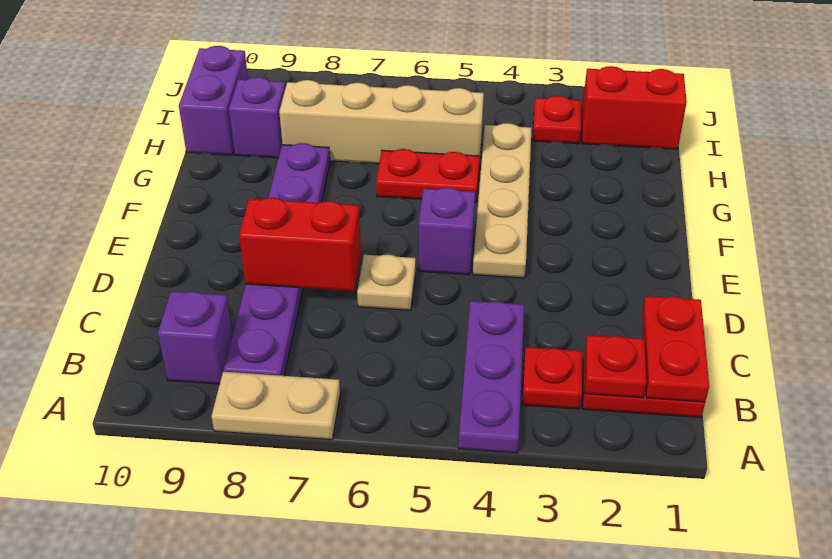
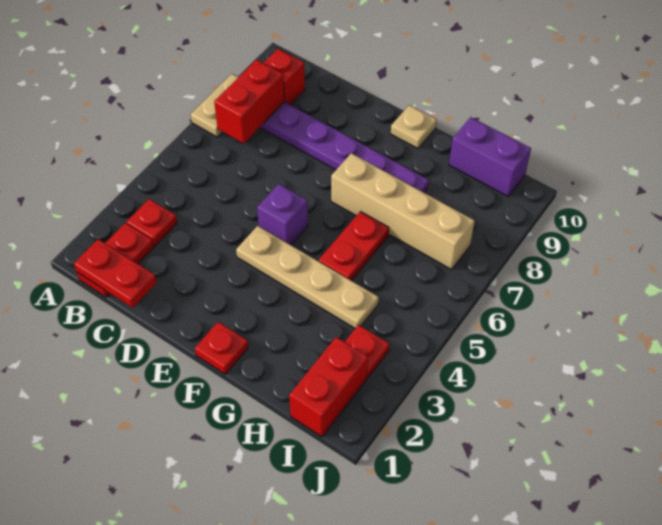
purple plate A4:C4 level 1 -> none
red plate B2 level 2 -> red plate F1 level 1
purple brick B9 level 1 -> red brick B9 level 1
tan plate D6 level 1 -> tan plate F10 level 1
red brick D7:D8 level 2 -> red brick B7:B8 level 2
tan brick H5:H8 level 1 -> tan brick F7:I7 level 1
purple brick H9 level 1 -> none

